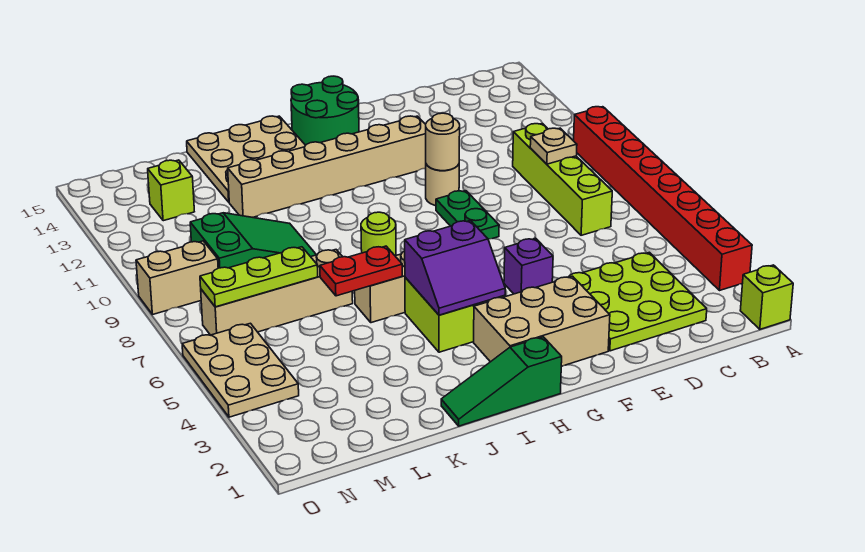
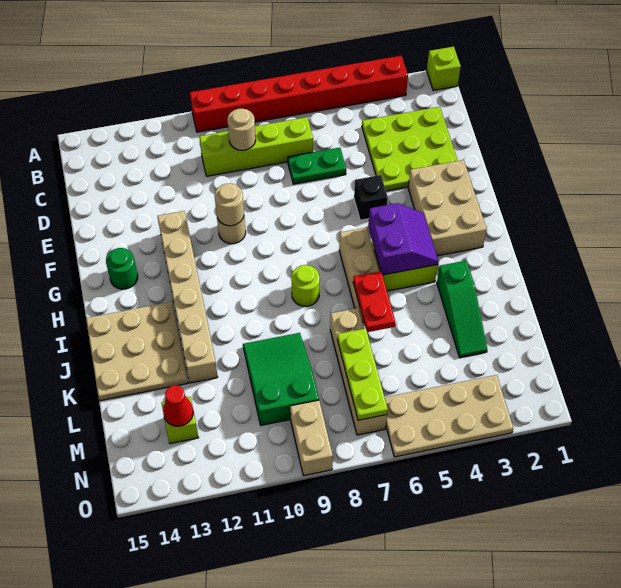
tan plate C9 level 2 -> tan round brick C9 level 2
purple brick F5 level 1 -> black brick F5 level 1
green plate F8:F9 level 1 -> green plate D6:D7 level 1
green round brick G14:H15 level 1 -> green round brick G14 level 1
green slope H1:J1 level 1 top H -> green slope J3:L3 level 1 top J
none -> red cone M13 level 2
tan plate N4:O6 level 1 -> tan plate N3:O6 level 1

